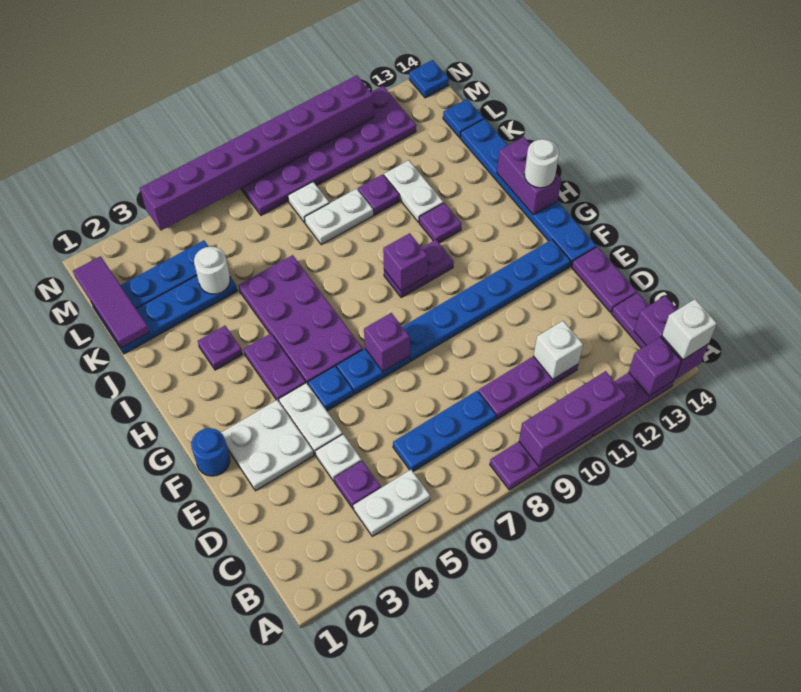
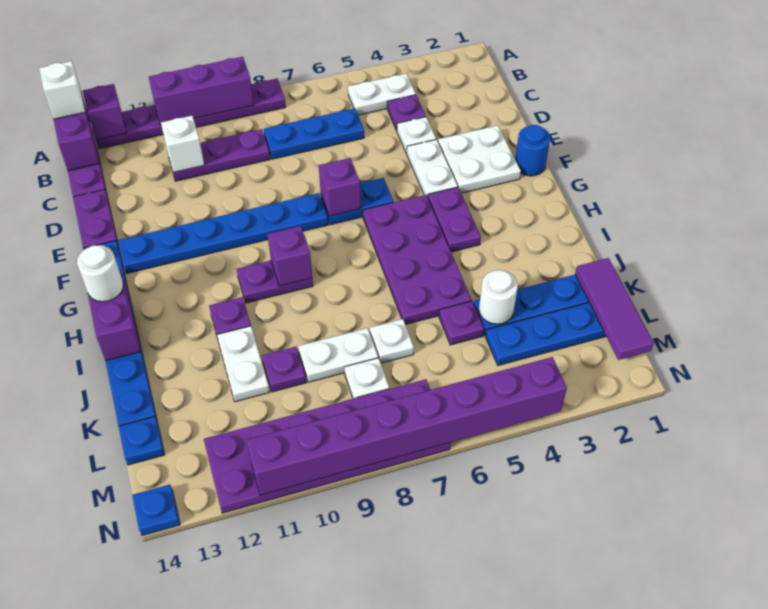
blue plate F5 level 1 -> none
purple plate I3 level 1 -> purple plate K5 level 1
none -> white plate K7 level 1

